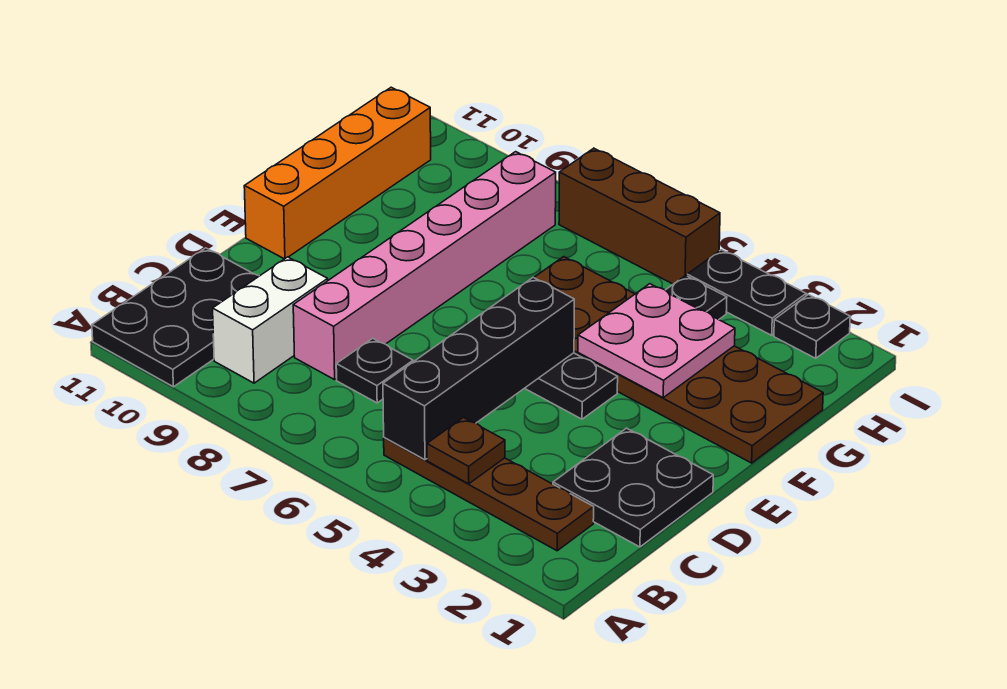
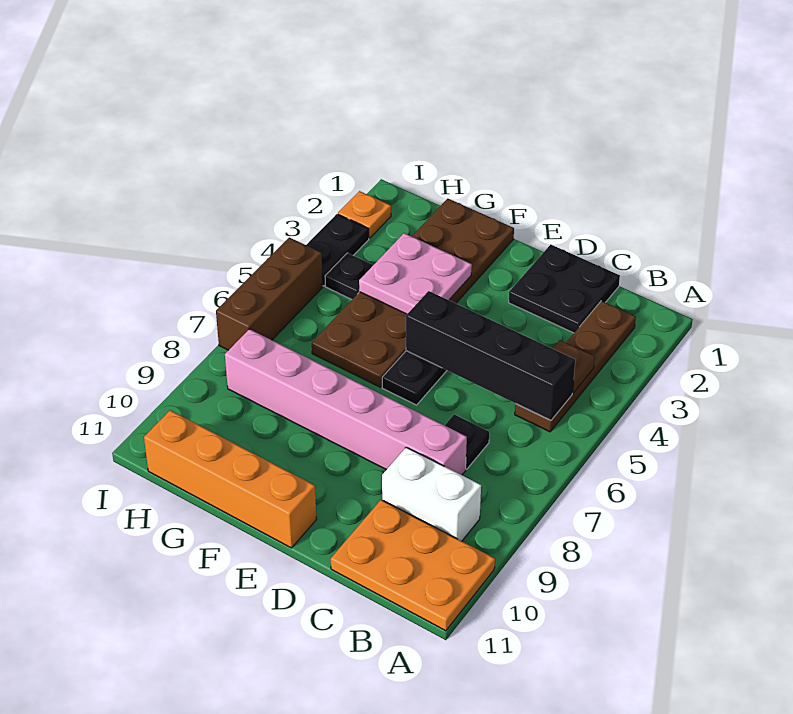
black plate A10:C11 level 1 -> orange plate A10:C11 level 1
black plate I2 level 1 -> orange plate I2 level 1

